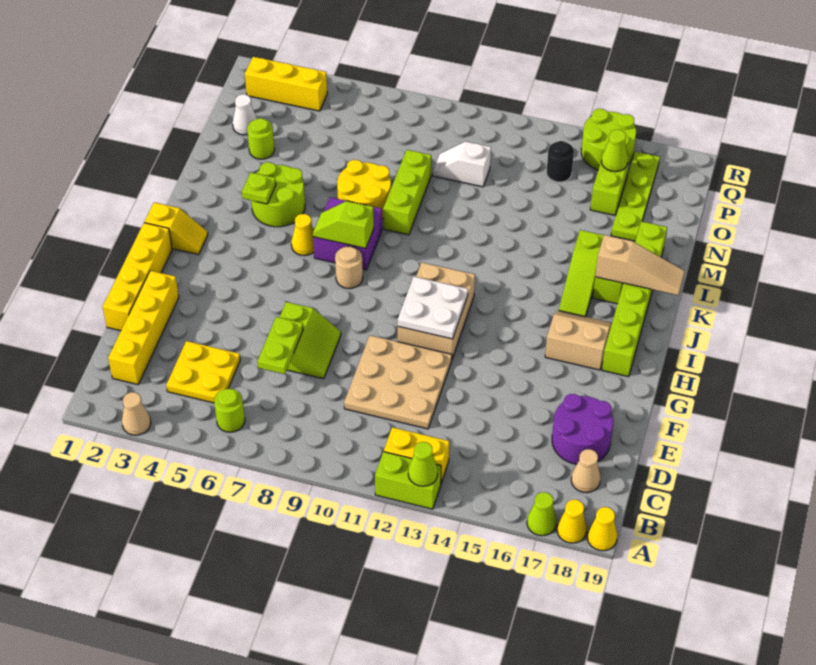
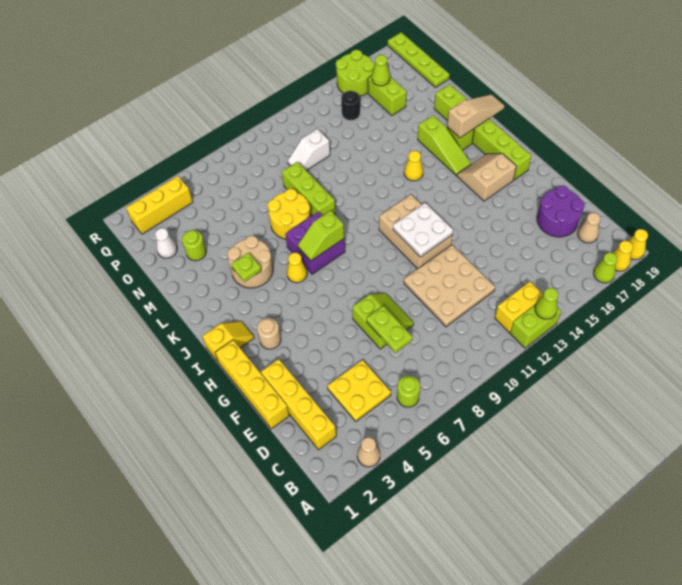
tan round brick I8 level 1 -> tan round brick H3 level 1
lime round brick K4:L5 level 1 -> tan round brick K4:L5 level 1
none -> yellow cone K14 level 1
lime plate N17:Q17 level 1 -> lime plate O19:R19 level 1

